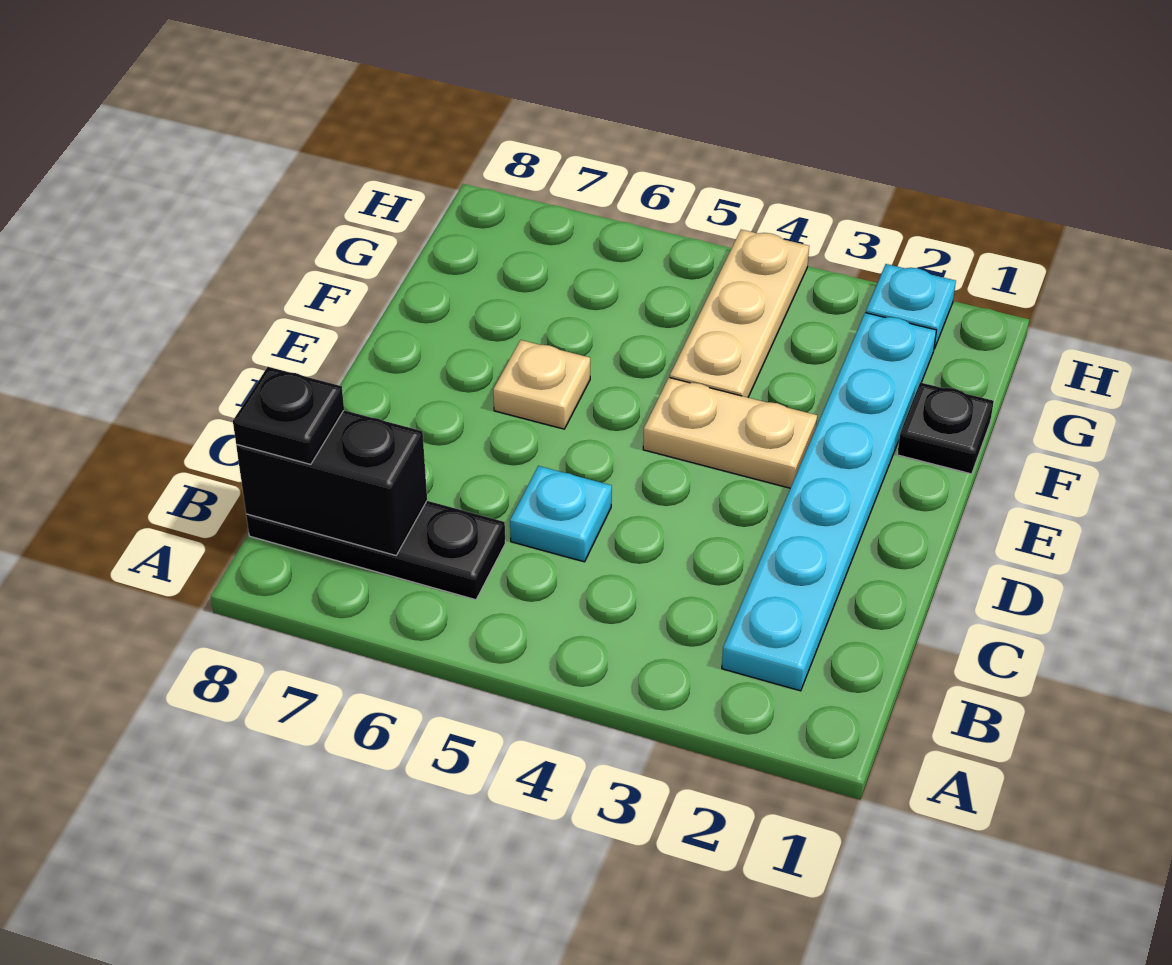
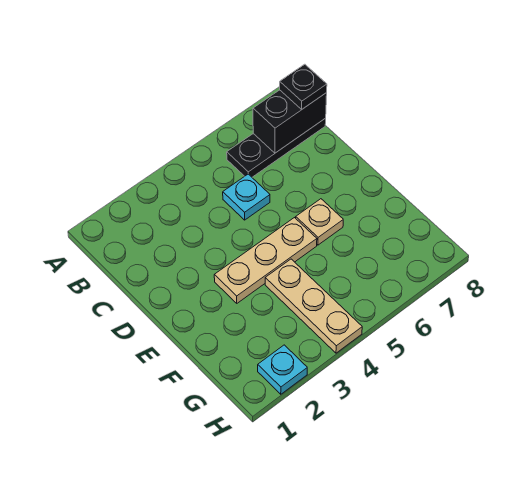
cyan plate B2:G2 level 1 -> none
tan plate E3:E4 level 1 -> tan plate E3:E5 level 1
black plate F1 level 1 -> none

